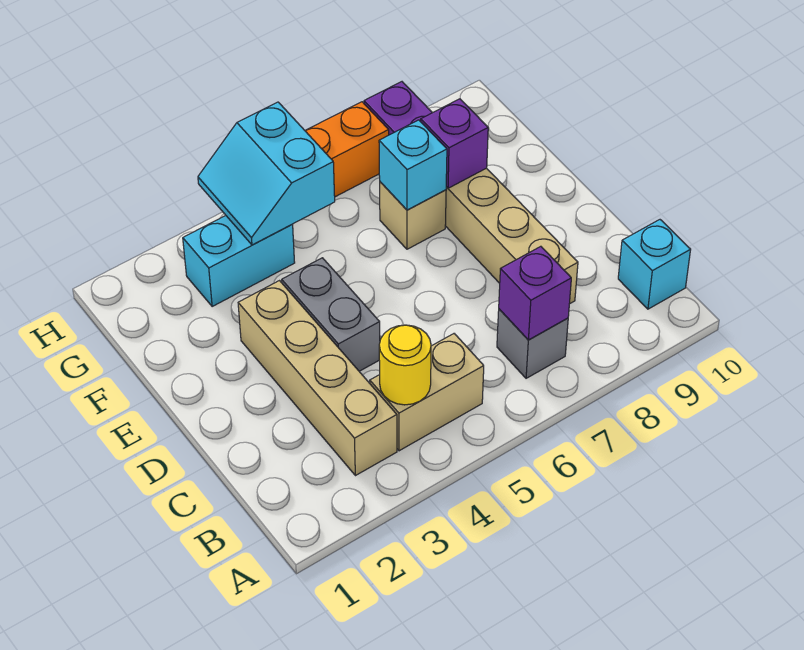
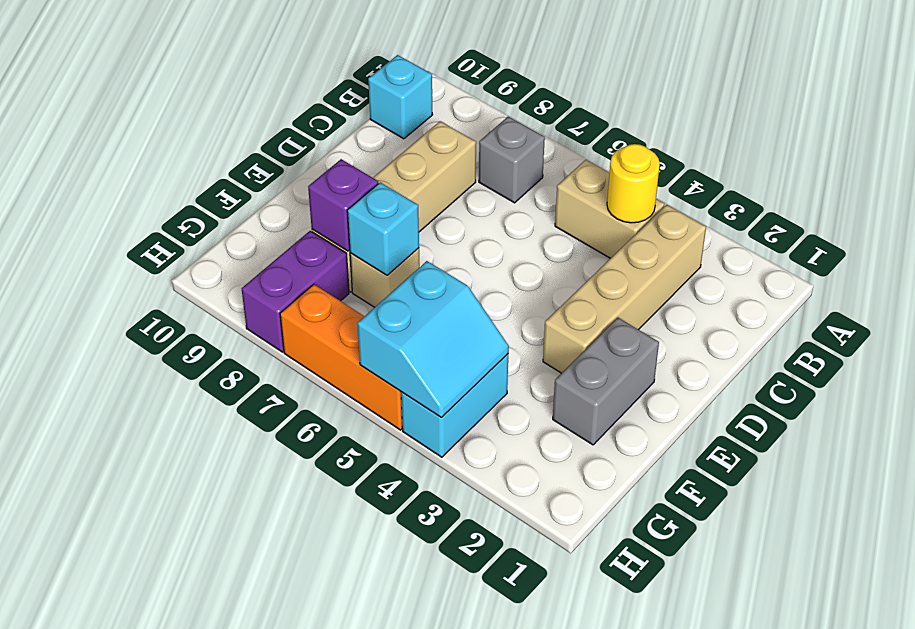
purple brick B7 level 2 -> none
grey brick D4:E4 level 1 -> grey brick E2:F2 level 1
cyan brick G3:G4 level 1 -> cyan brick G4:H4 level 1

